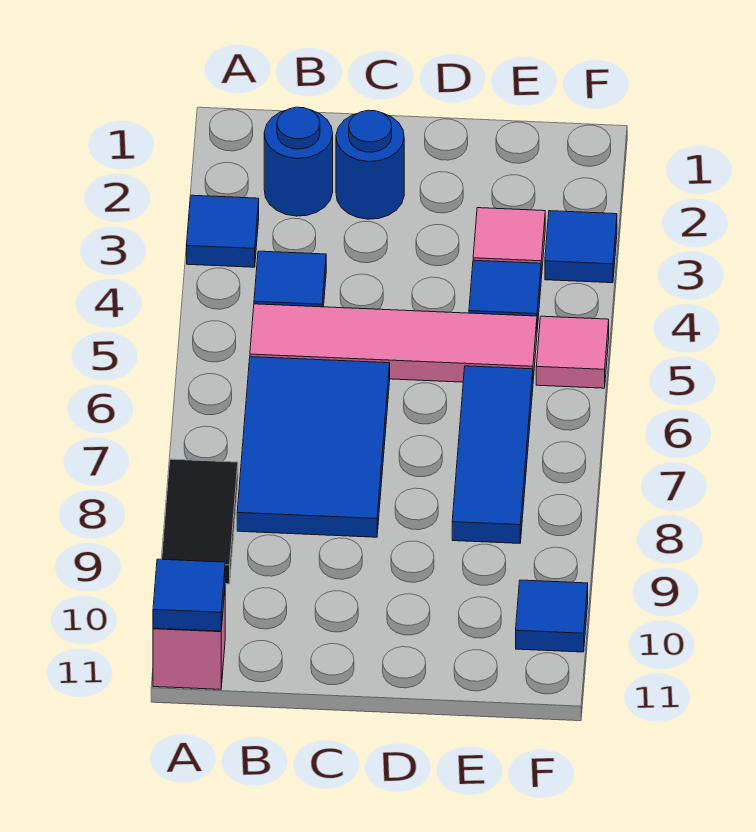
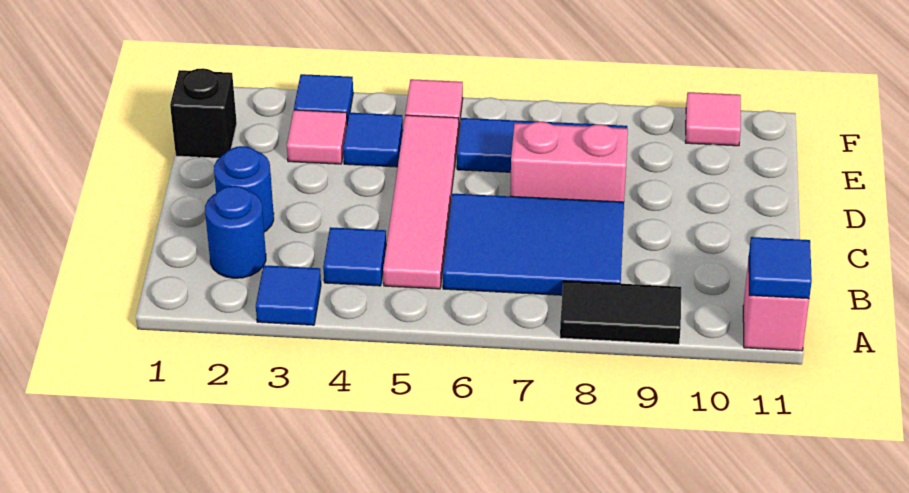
none -> pink brick D7:D8 level 1
none -> black brick E1 level 1
blue tile F10 level 1 -> pink tile F10 level 1

